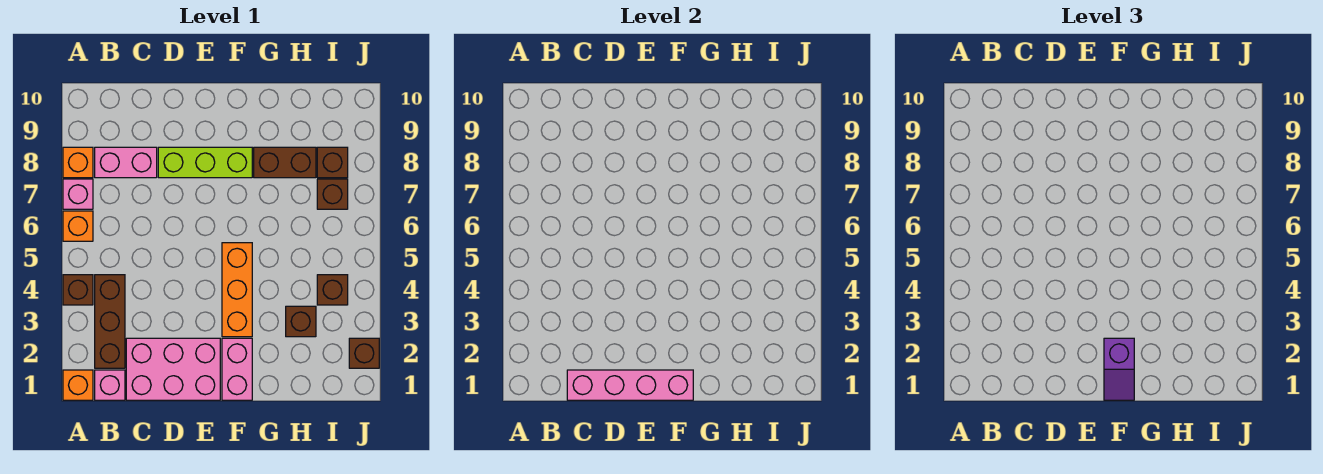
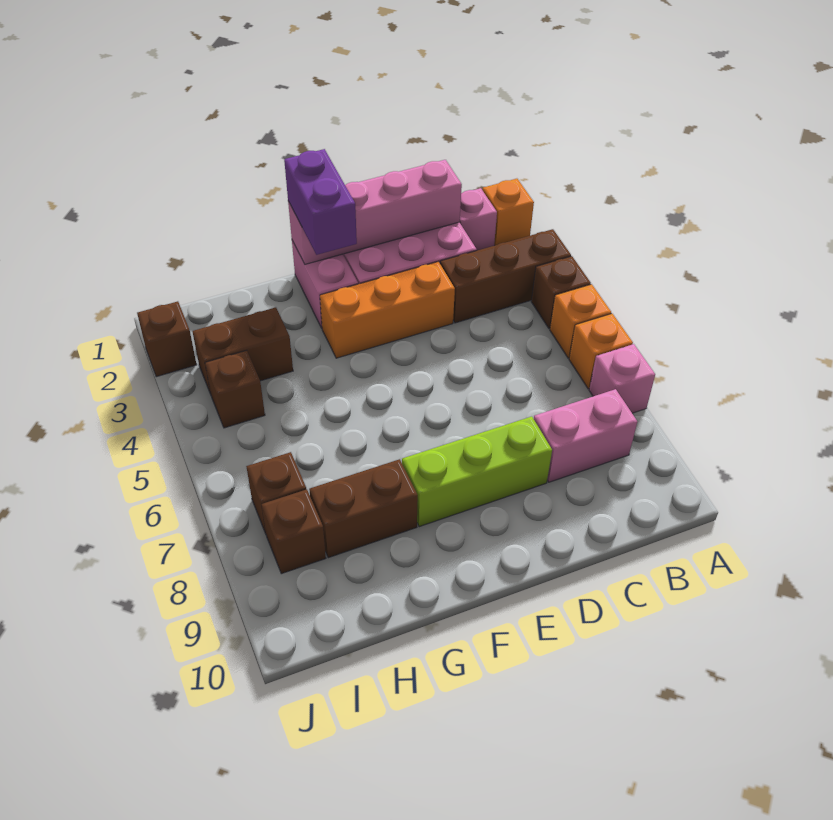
orange brick A8 level 1 -> orange brick A5 level 1
brown brick B2:B4 level 1 -> brown brick A3:C3 level 1
purple slope F1:F2 level 3 top 2 -> purple brick F1:F2 level 3
orange brick F3:F5 level 1 -> orange brick D3:F3 level 1
brown brick H3 level 1 -> brown brick H3:I3 level 1

